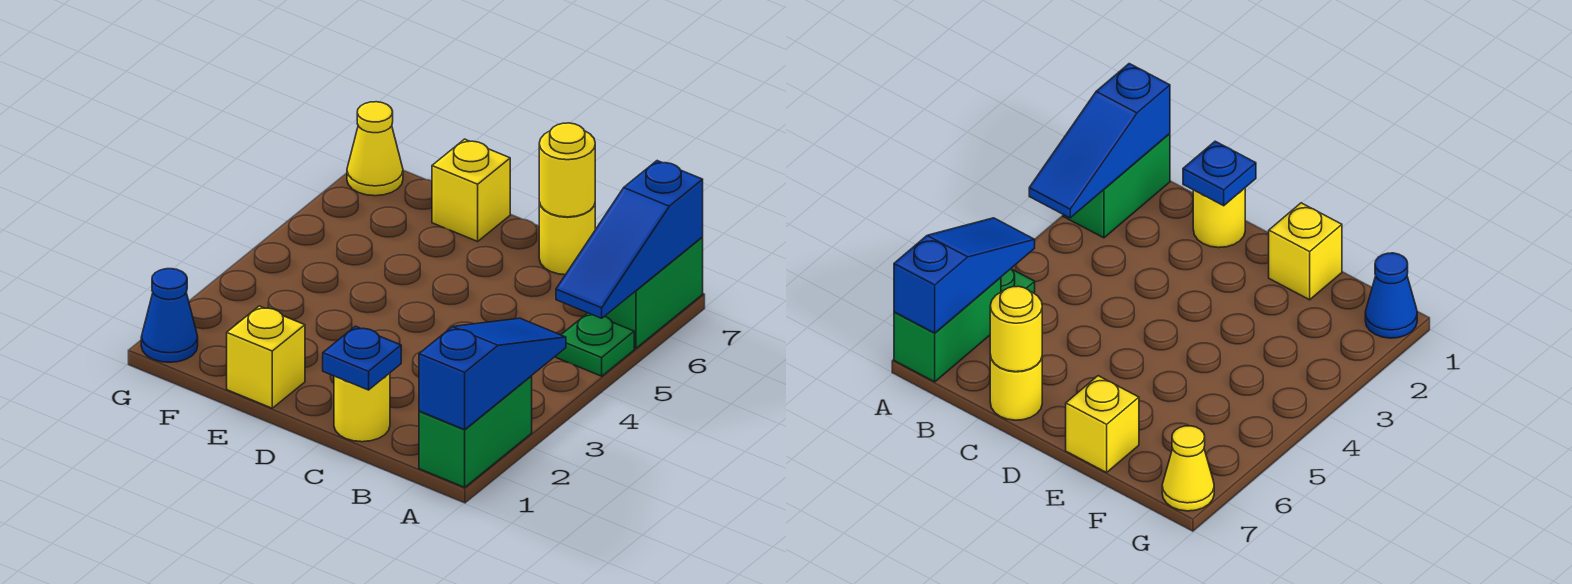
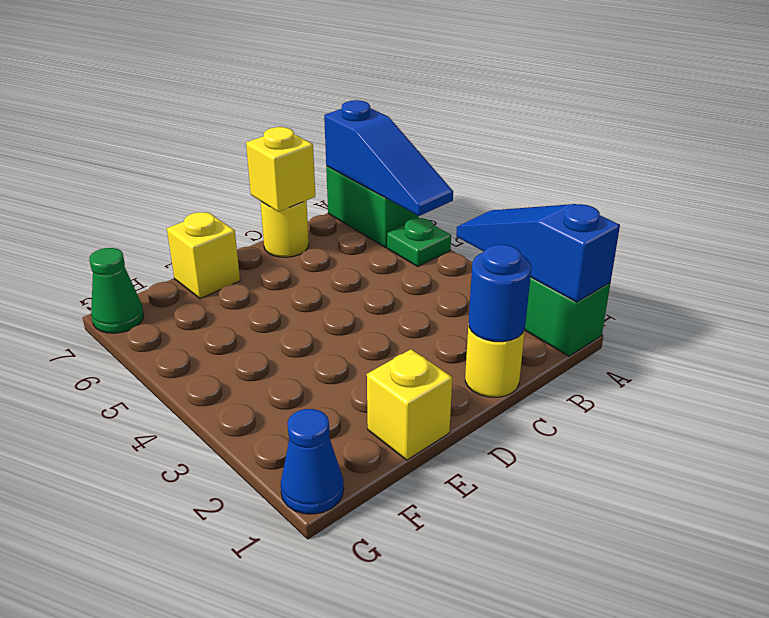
blue plate C1 level 2 -> blue round brick C1 level 2
yellow round brick C7 level 2 -> yellow brick C7 level 2
yellow cone G7 level 1 -> green cone G7 level 1

